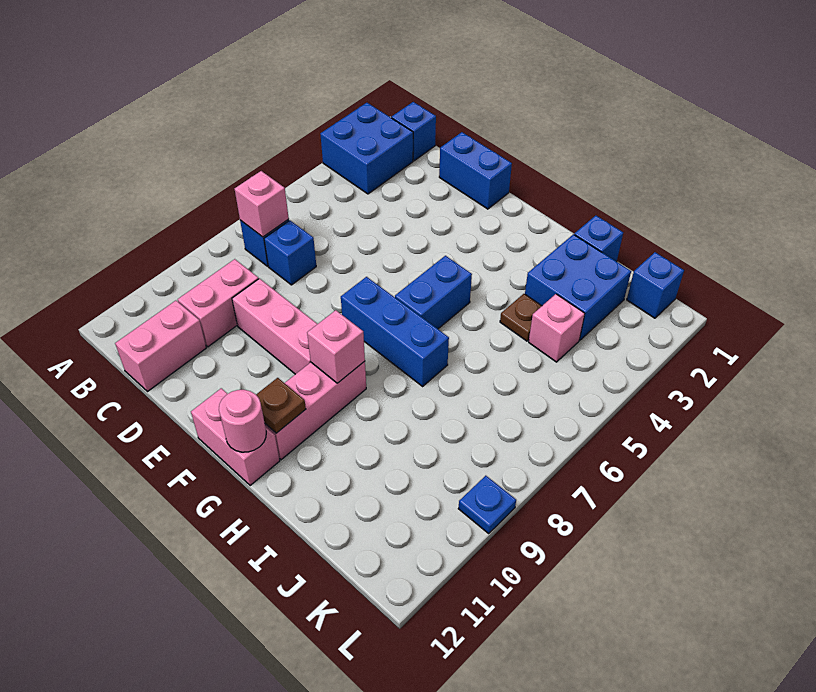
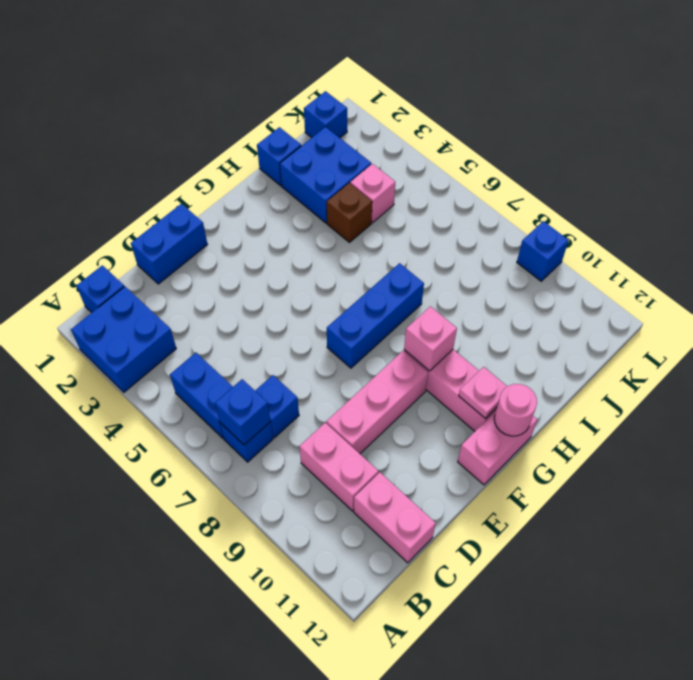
pink brick B7 level 2 -> blue brick B7 level 2
blue brick G5:G6 level 1 -> blue brick B5:B6 level 1
brown plate G11 level 2 -> pink plate G11 level 2
brown plate I4 level 1 -> brown brick I4 level 1
blue plate L9 level 1 -> blue brick L9 level 1

